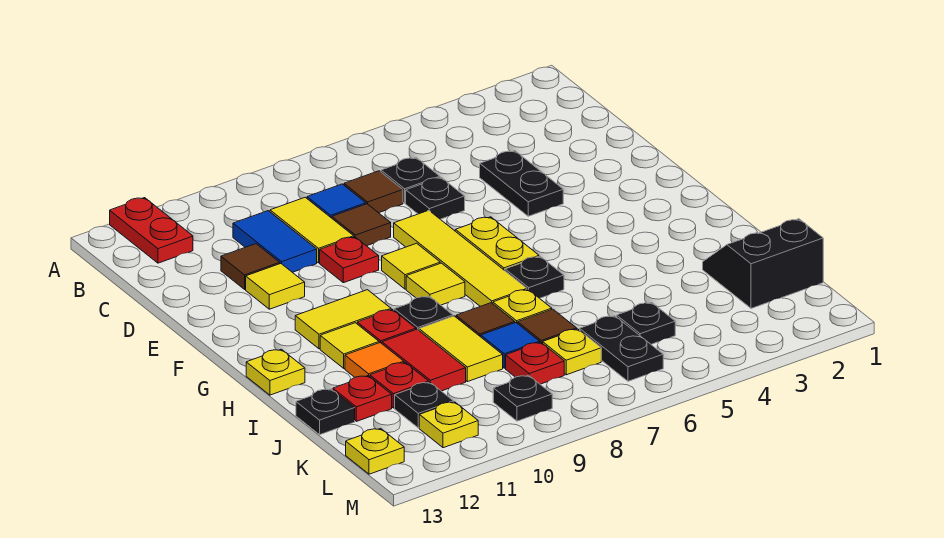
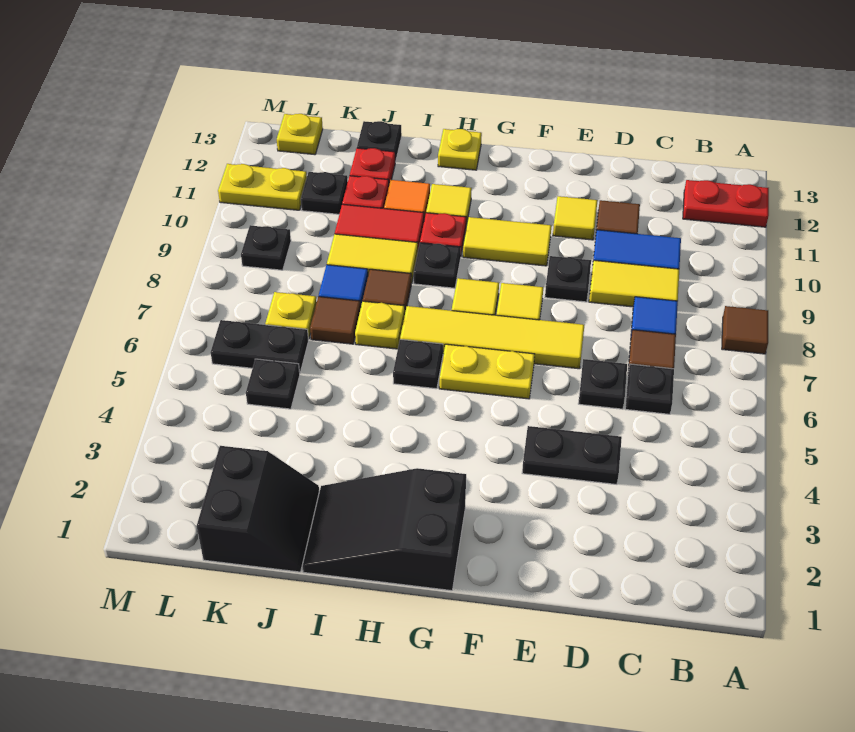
brown tile D8 level 1 -> brown tile A8 level 1
red plate E9 level 1 -> black plate E9 level 1
none -> black slope G1:I2 level 1 top G
yellow tile G10:G11 level 1 -> yellow tile F10:G10 level 1
red plate K8 level 1 -> none
yellow plate L11 level 1 -> yellow plate L11:M11 level 1

